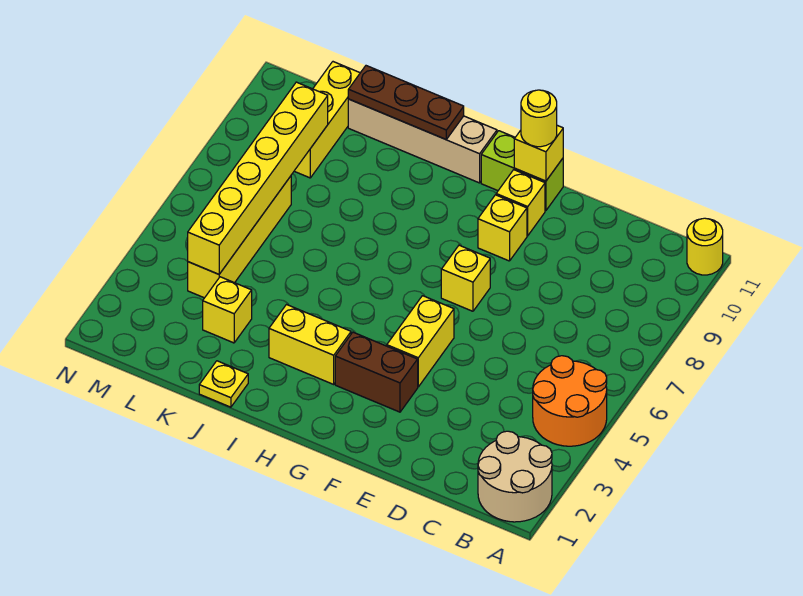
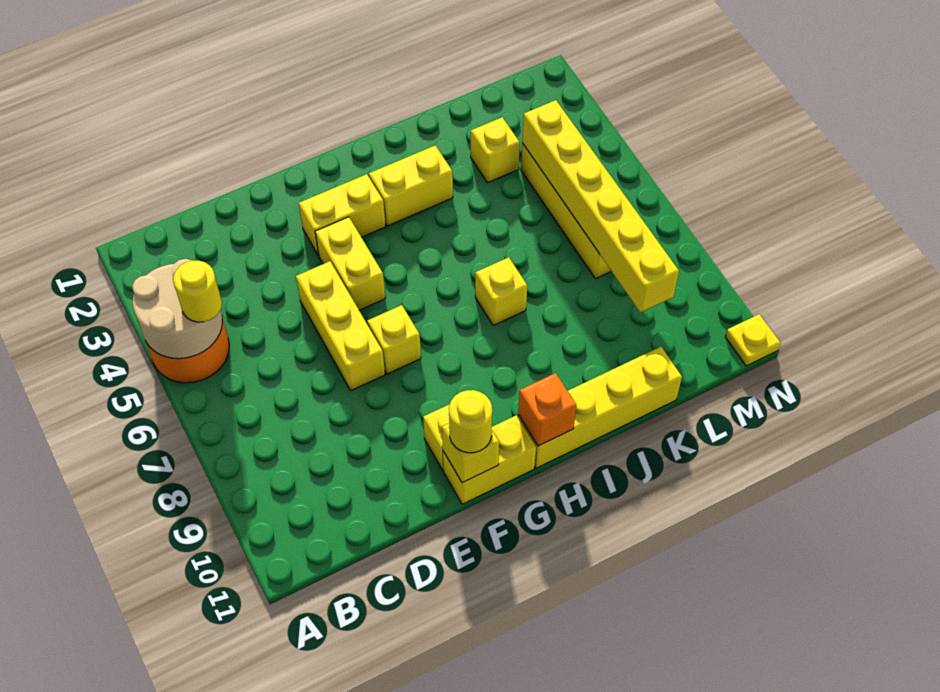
tan round brick A1:B2 level 1 -> tan round brick A4:B5 level 2
yellow round brick A11 level 1 -> yellow round brick B5 level 3
brown brick F3:G3 level 1 -> yellow brick F3:G3 level 1
yellow brick F9 level 1 -> yellow brick I7 level 1
lime brick F11:G11 level 1 -> yellow brick F11:G11 level 1
tan brick H11:K11 level 1 -> yellow brick H11:K11 level 1
none -> orange brick H11 level 2
brown plate I11:K11 level 2 -> none
yellow plate J1 level 1 -> yellow plate N11 level 1
yellow brick L9:L11 level 1 -> yellow brick E5:E7 level 1

